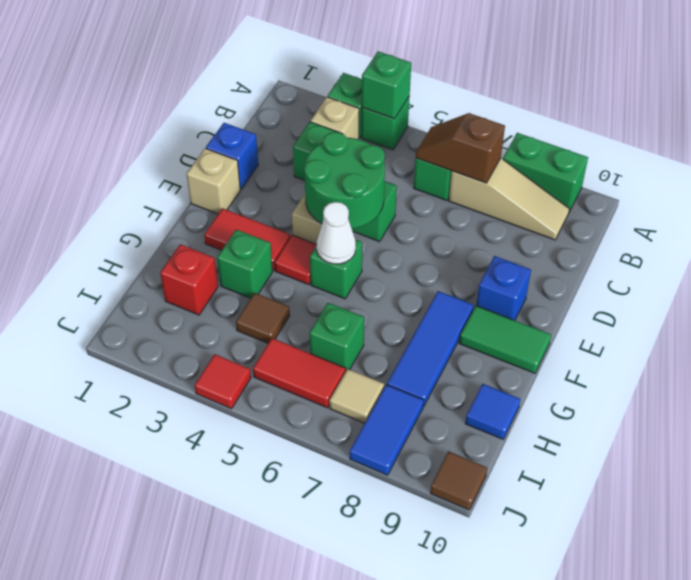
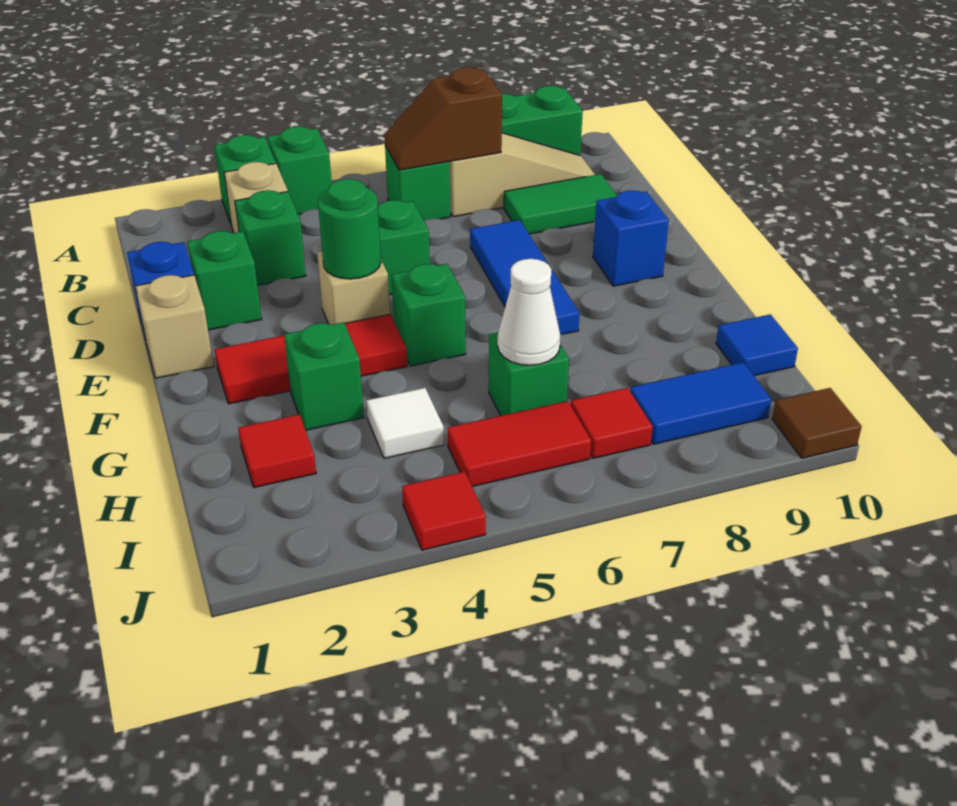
green brick A4 level 2 -> green brick D2 level 1
green round brick D4:E5 level 2 -> green round brick E4 level 2
white cone F5 level 2 -> white cone H6 level 2
blue tile F8:H8 level 1 -> blue tile D7:F7 level 1
green tile F9:F10 level 1 -> green tile C8:C9 level 1
red brick H2 level 1 -> red tile H2 level 1
brown tile H4 level 1 -> white tile H4 level 1
tan tile I7 level 1 -> red tile I7 level 1
blue tile I8:J8 level 1 -> blue tile I8:I9 level 1

